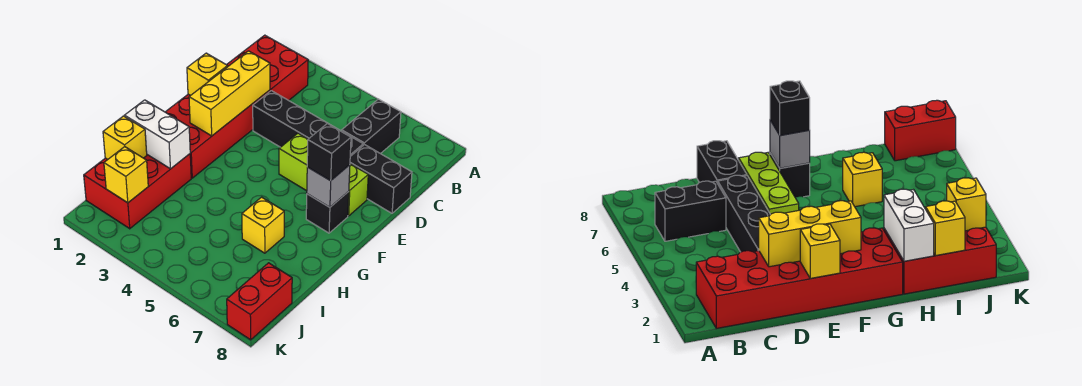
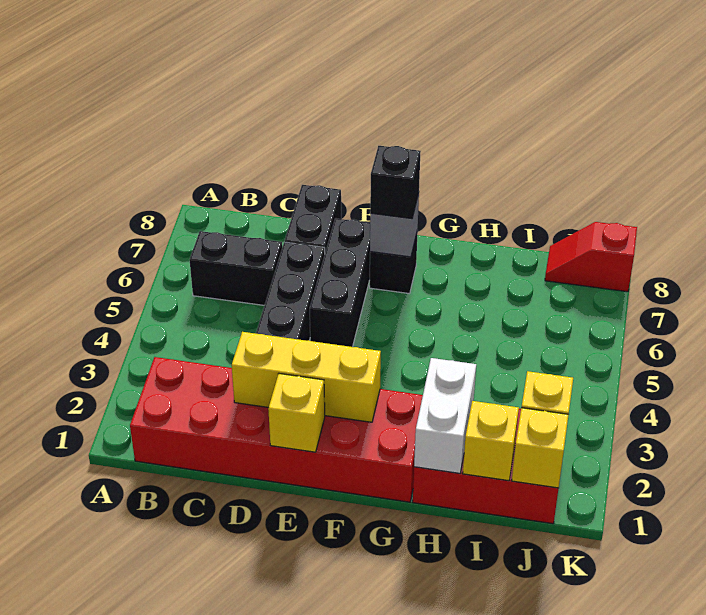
lime brick E5:E7 level 1 -> black brick E5:E7 level 1
yellow brick H6 level 1 -> yellow brick J1 level 2
red brick J8:K8 level 1 -> red slope J8:K8 level 1 top K

